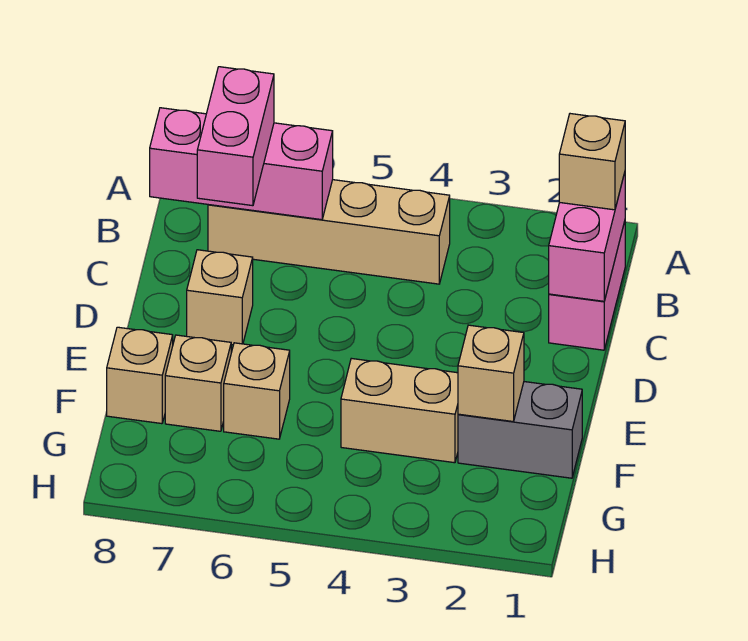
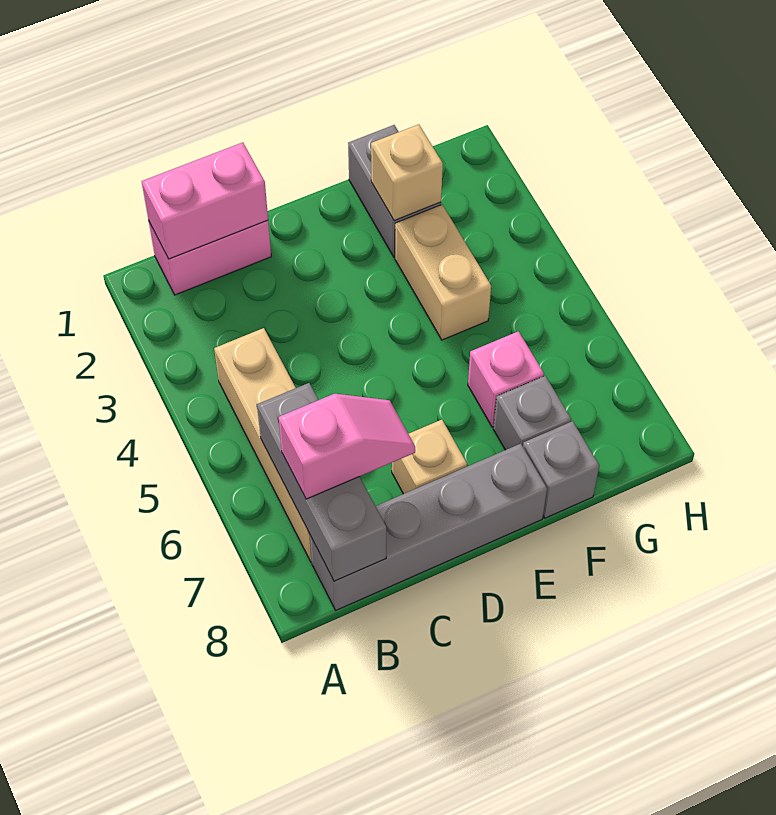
tan brick B1 level 3 -> none
pink brick B6:B8 level 2 -> grey brick B6:B8 level 2
pink brick B7:C7 level 3 -> pink slope B7:C7 level 3 top B
none -> grey brick B8:E8 level 1
tan brick F6 level 1 -> pink brick F6 level 1
tan brick F7 level 1 -> grey brick F7 level 1
tan brick F8 level 1 -> grey brick F8 level 1

